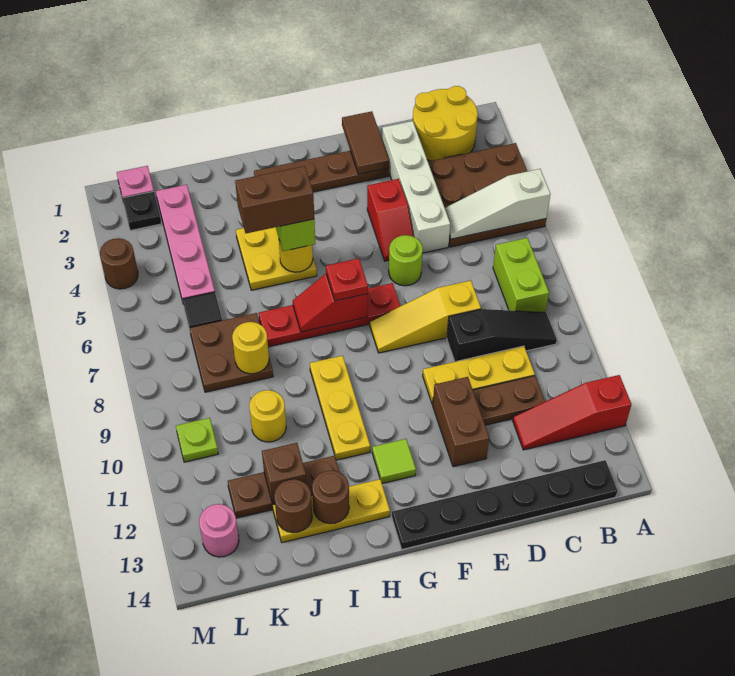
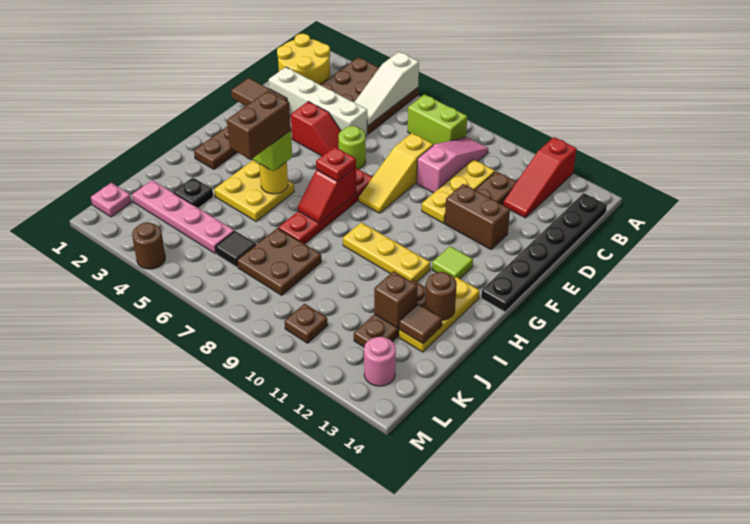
black slope B9:D9 level 1 top D -> pink slope B9:D9 level 1 top D
yellow round brick J8 level 2 -> none
yellow round brick J10 level 1 -> none
brown round brick J13 level 2 -> brown tile J13 level 2
black plate L2 level 1 -> black plate J3 level 1
lime plate L10 level 1 -> brown plate L10 level 1

